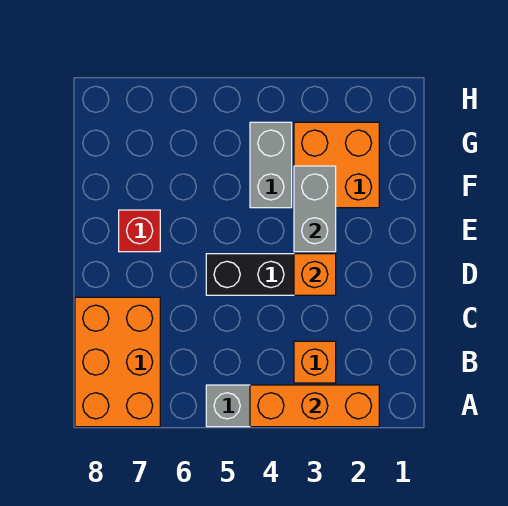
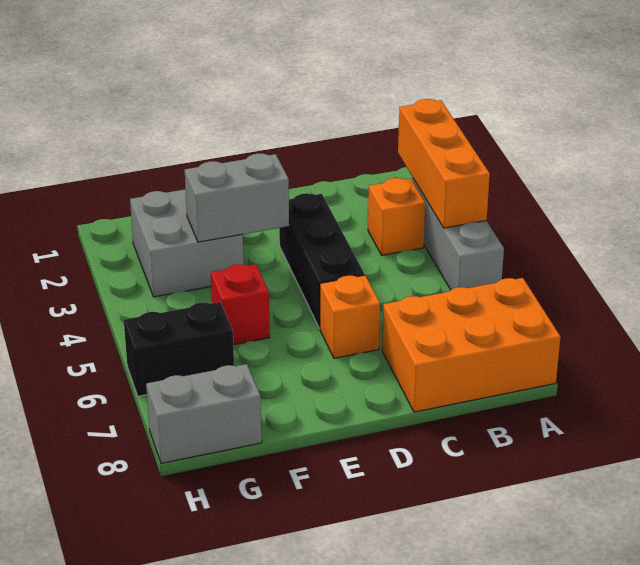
orange brick D3 level 2 -> orange brick D6 level 1
red brick E7 level 1 -> red brick F5 level 1
orange brick F2:G3 level 1 -> grey brick F2:G3 level 1
grey brick F4:G4 level 1 -> grey brick G8:H8 level 1
none -> black brick G6:H6 level 1

